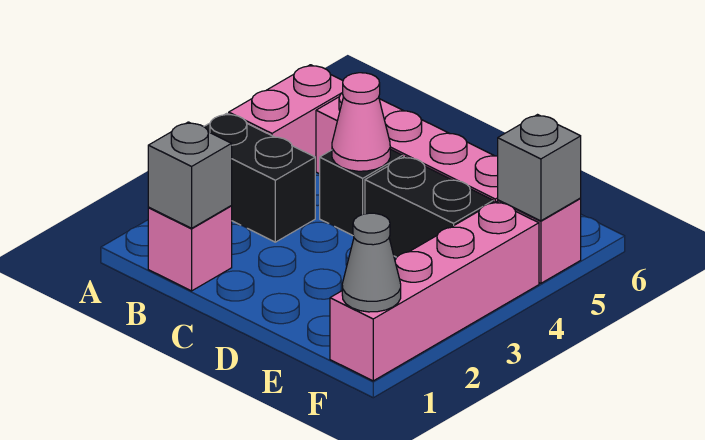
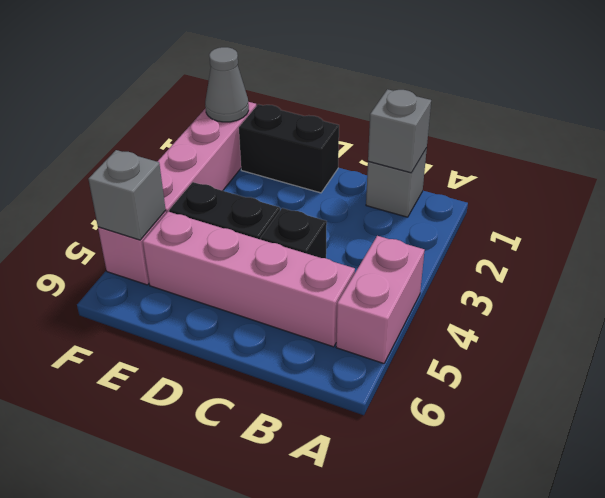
black brick A3:B3 level 1 -> black brick D1:E1 level 1
pink brick B1 level 1 -> grey brick B1 level 1
pink cone C4 level 2 -> none

